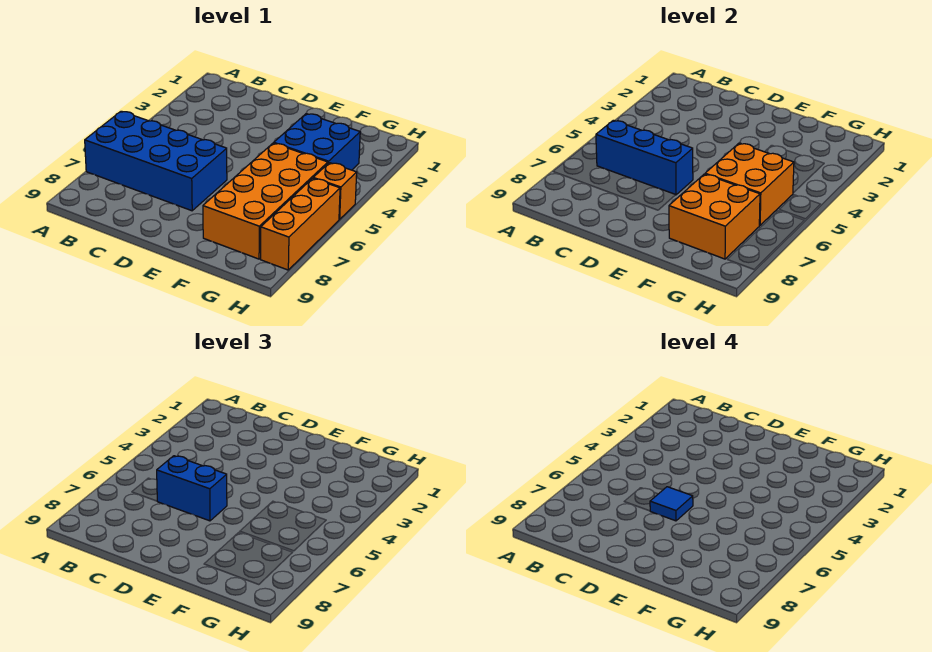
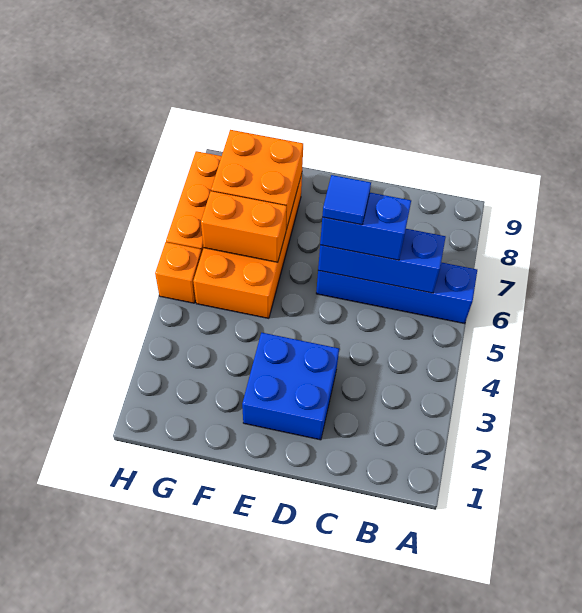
blue brick A6:D7 level 1 -> blue brick A6:D6 level 1
blue brick F3:G4 level 1 -> blue brick D2:E3 level 1
orange brick F5:G6 level 2 -> orange brick F6:G6 level 2

